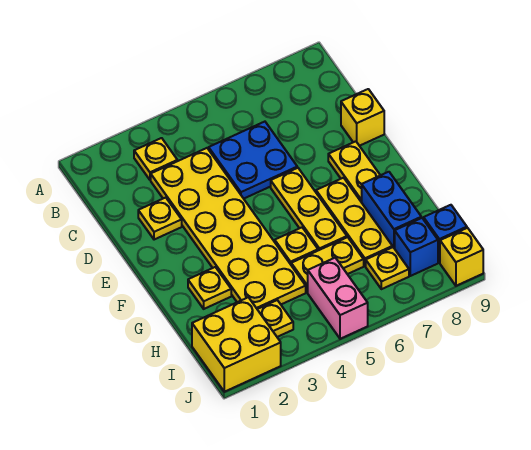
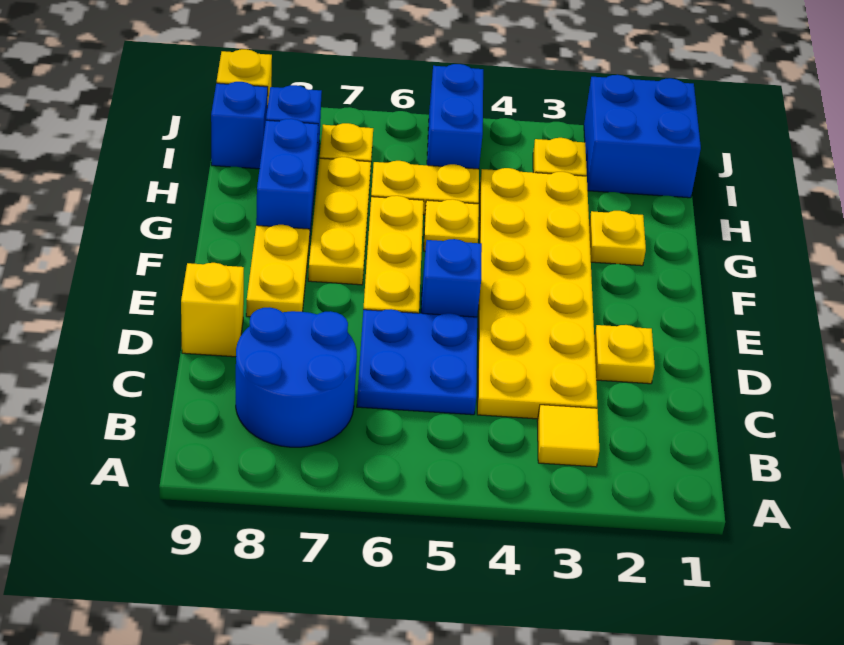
yellow plate B3 level 1 -> yellow tile B3 level 1
none -> blue round brick B7:C8 level 1
none -> blue brick E5 level 1
yellow brick I1:J2 level 1 -> blue brick I1:J2 level 1
pink brick I5:J5 level 1 -> blue brick I5:J5 level 1

